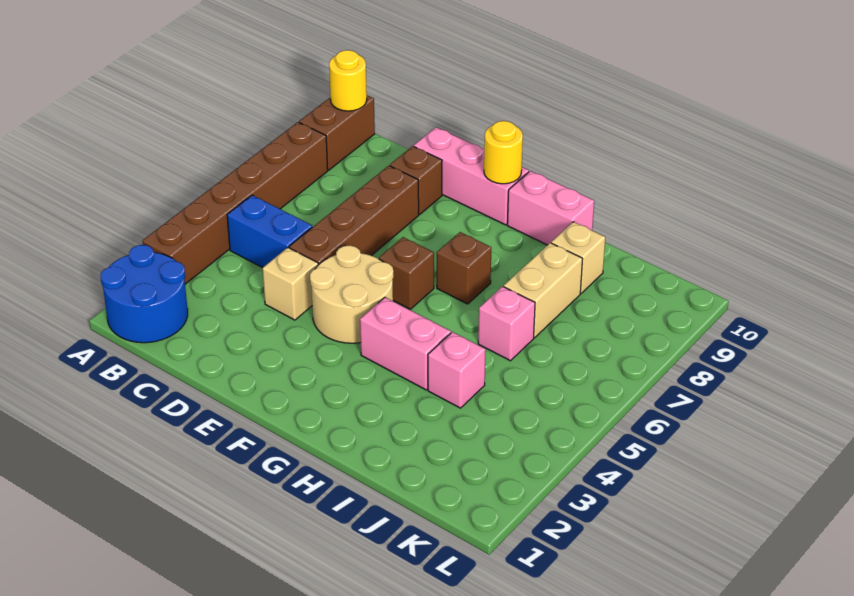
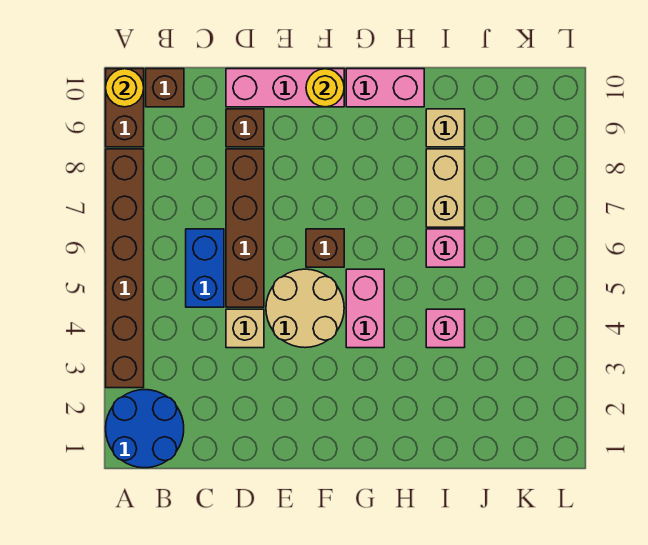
blue brick B5:C5 level 1 -> blue brick C5:C6 level 1
pink brick G4:H4 level 1 -> pink brick G4:G5 level 1
brown brick G7 level 1 -> brown brick B10 level 1

